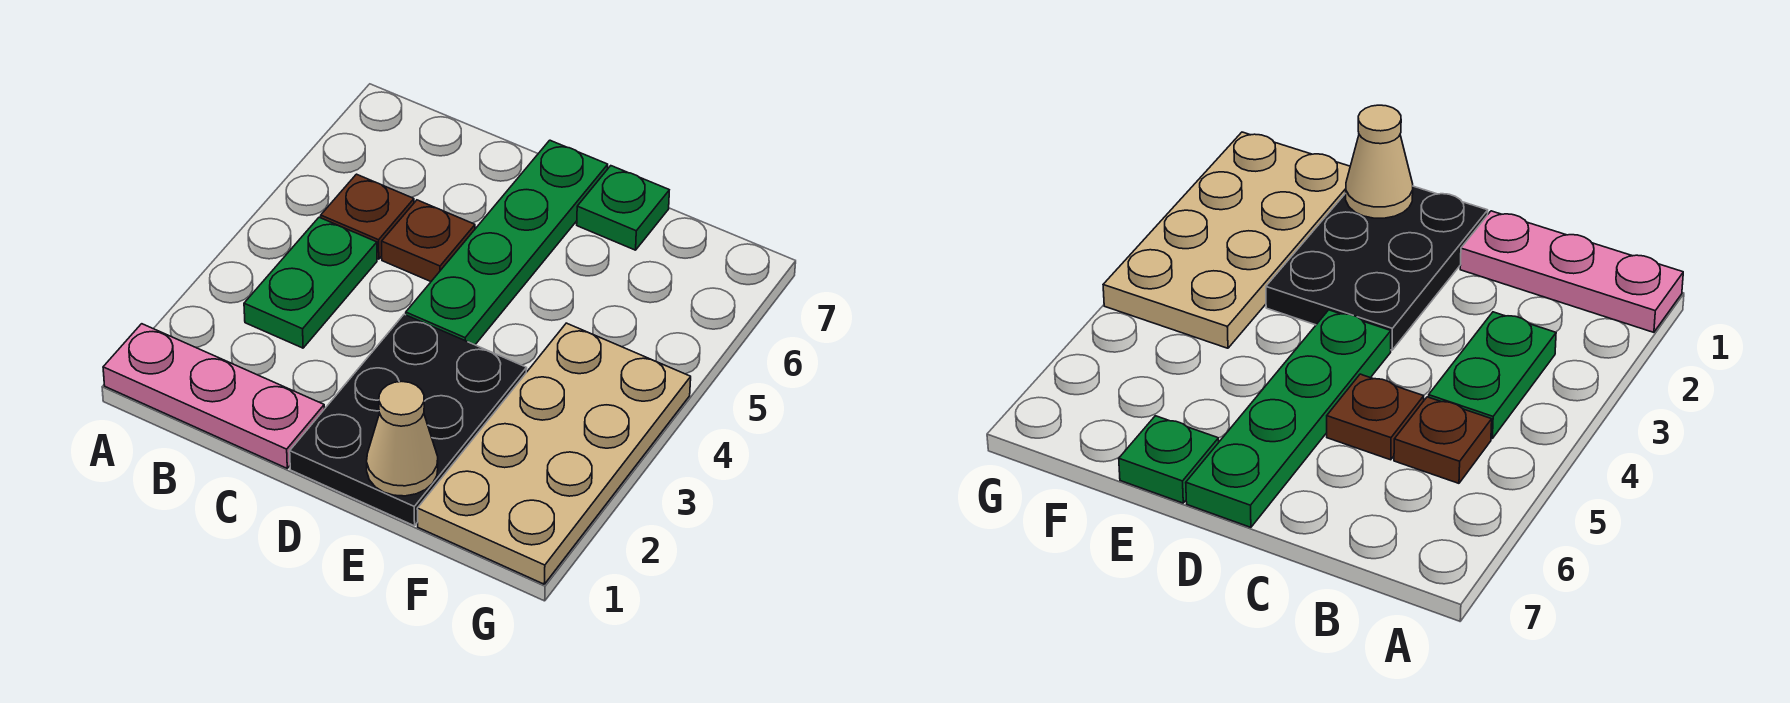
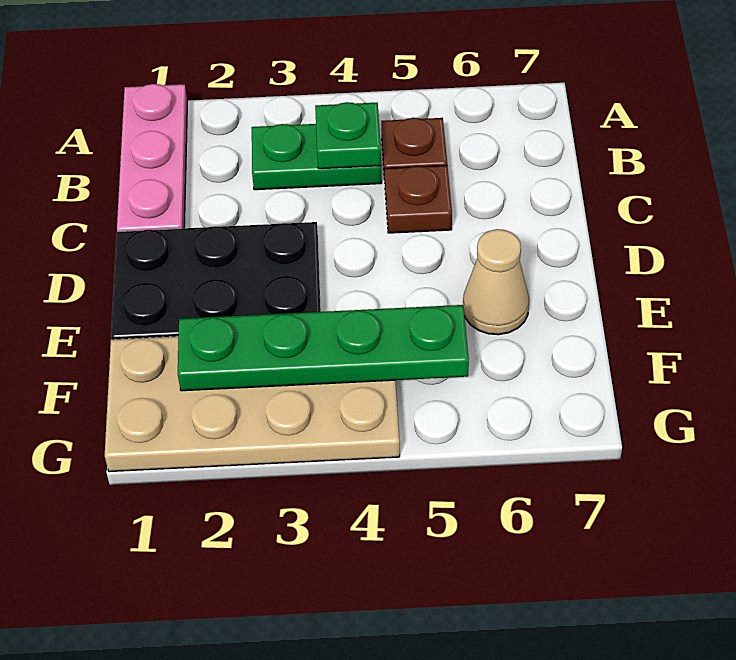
green plate D4:D7 level 1 -> green plate F2:F5 level 2
tan cone E1 level 2 -> tan cone E6 level 1
green plate E7 level 1 -> green plate B4 level 2

